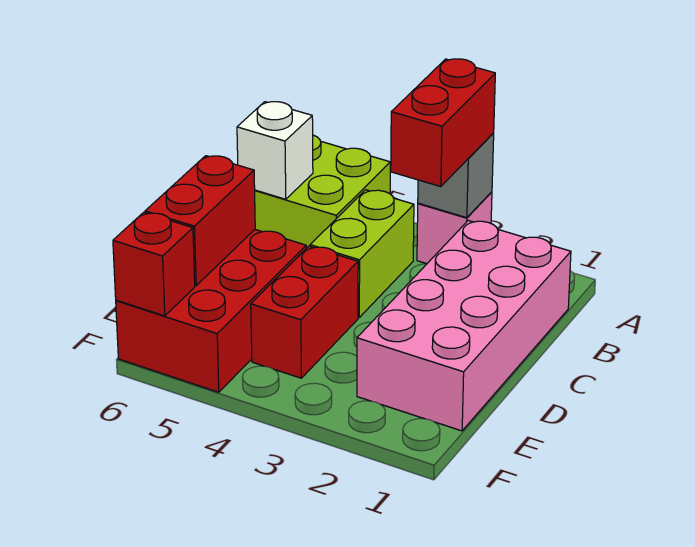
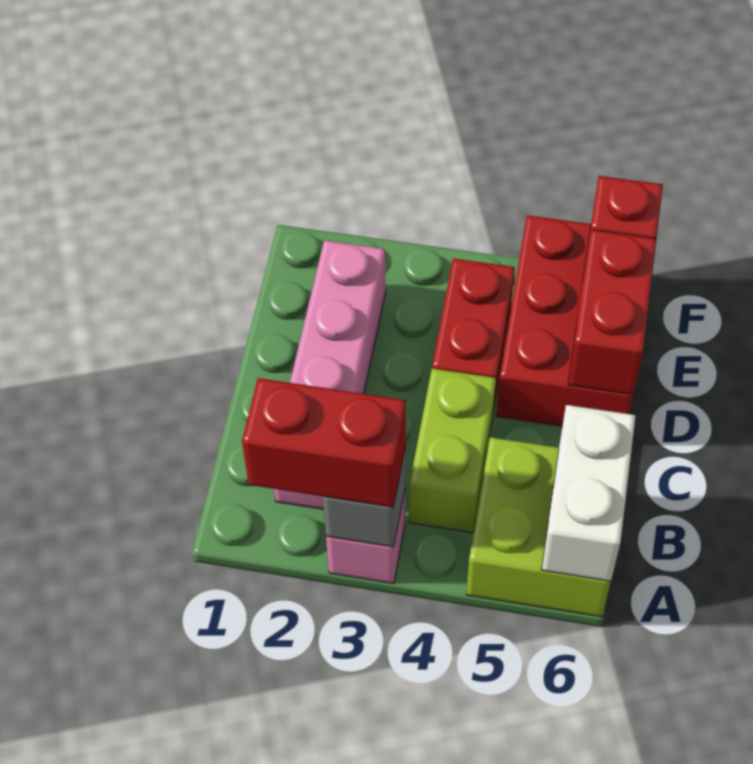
red brick A3:B3 level 3 -> red brick A2:A3 level 3
pink brick B1:E2 level 1 -> pink brick B2:E2 level 1
white brick B6 level 2 -> white brick A6:B6 level 2

